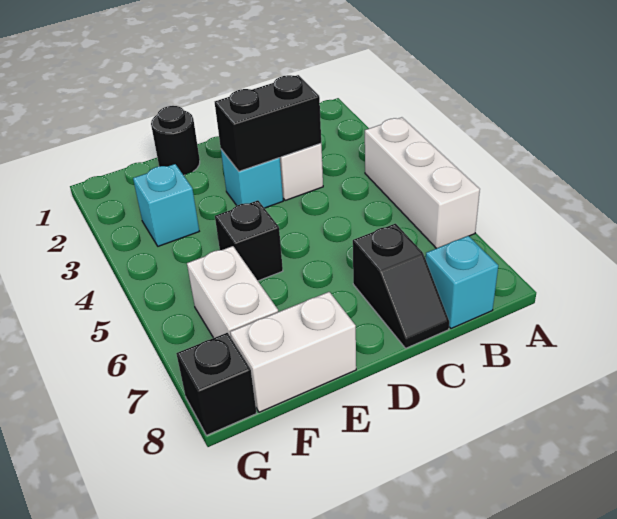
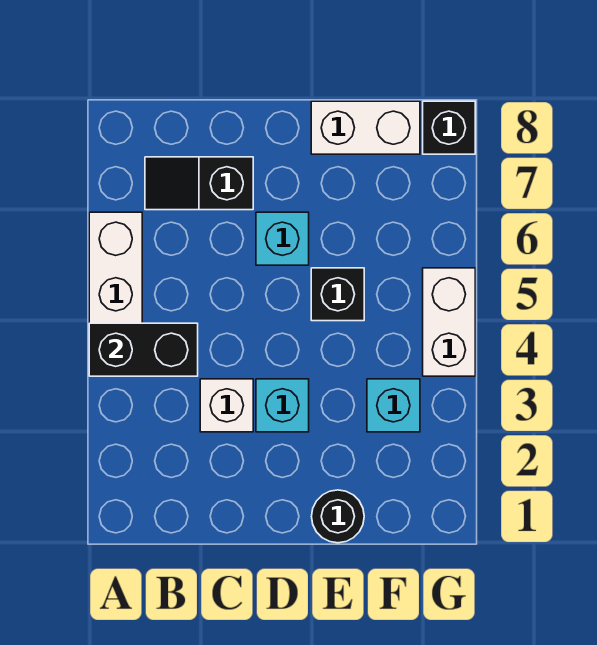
cyan brick B8 level 1 -> cyan brick D6 level 1
black brick C3:D3 level 2 -> black brick A4:B4 level 2
black slope C7:C8 level 1 top 7 -> black slope B7:C7 level 1 top C
white brick F6:F7 level 1 -> white brick G4:G5 level 1

